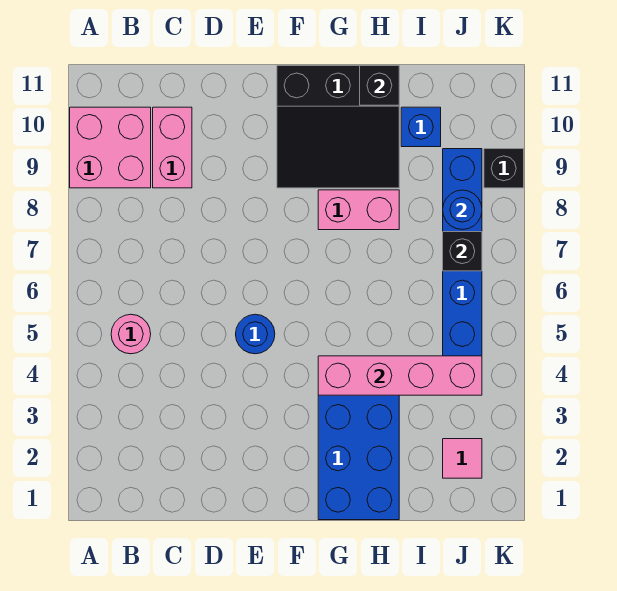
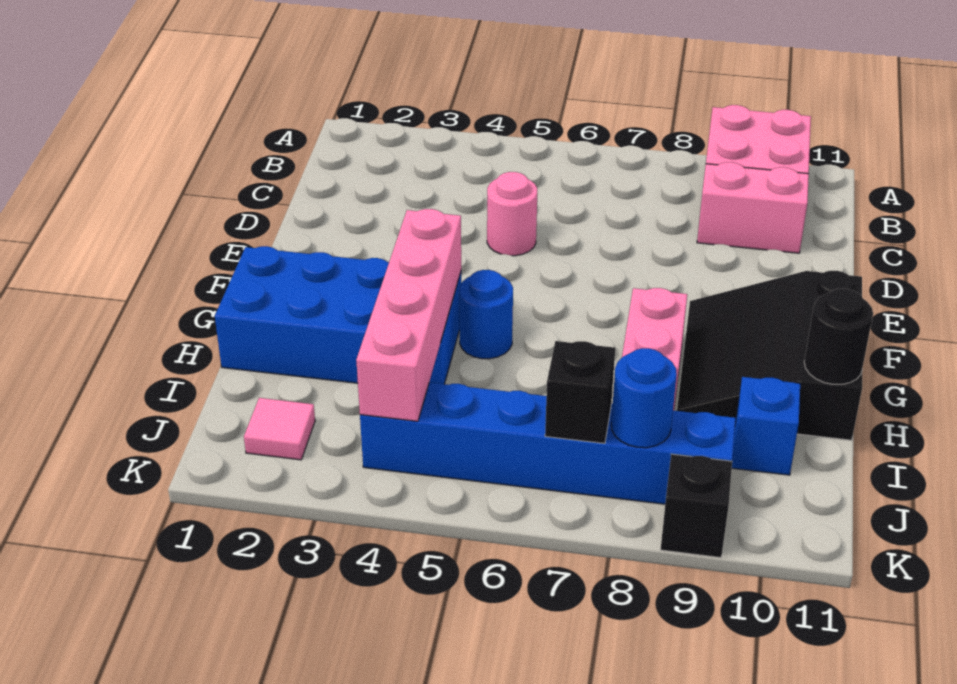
pink round brick B5 level 1 -> pink round brick D5 level 1
blue round brick E5 level 1 -> blue round brick G5 level 1
black brick H11 level 2 -> black round brick H11 level 2

